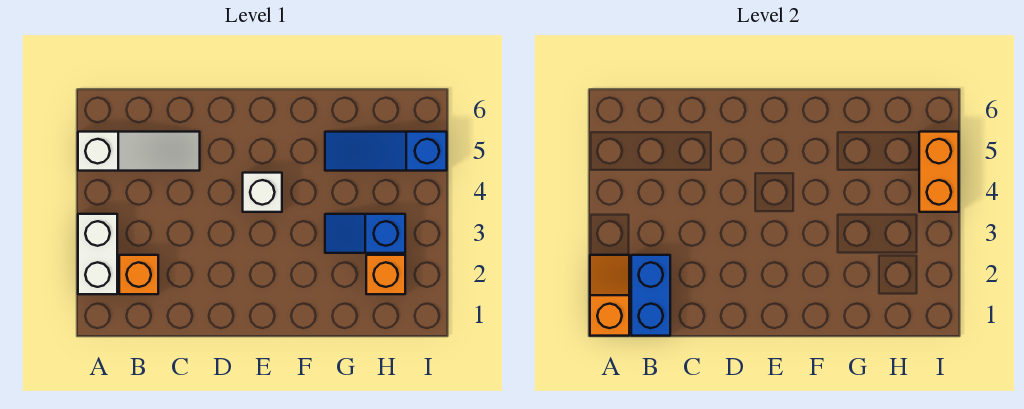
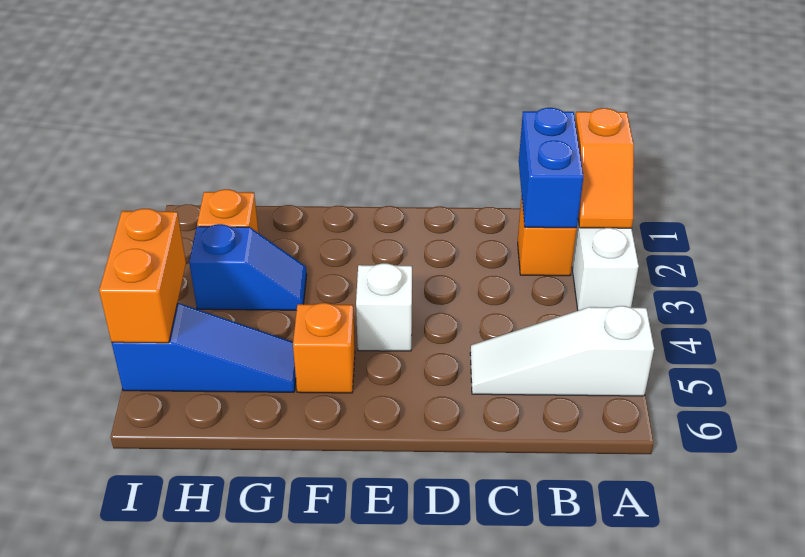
none -> orange brick F5 level 1

